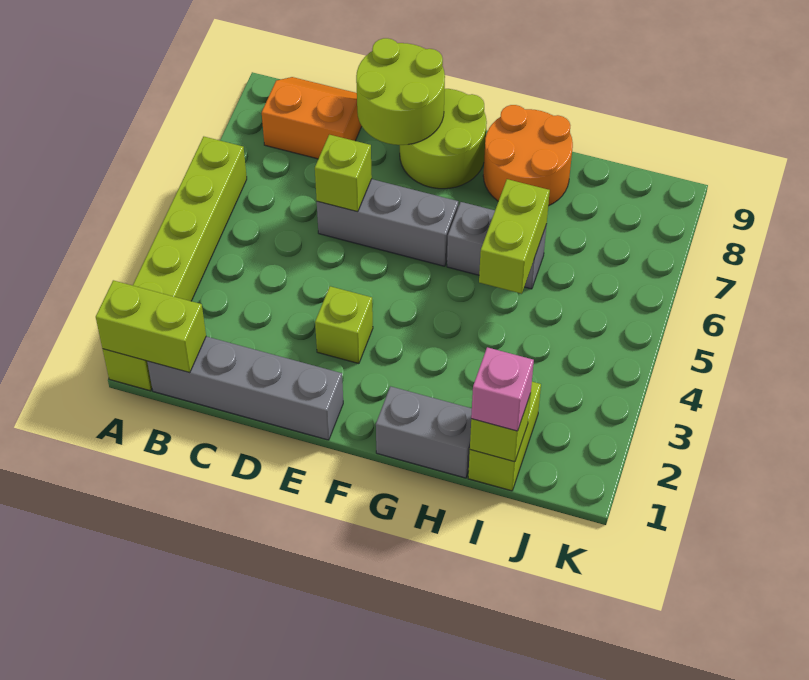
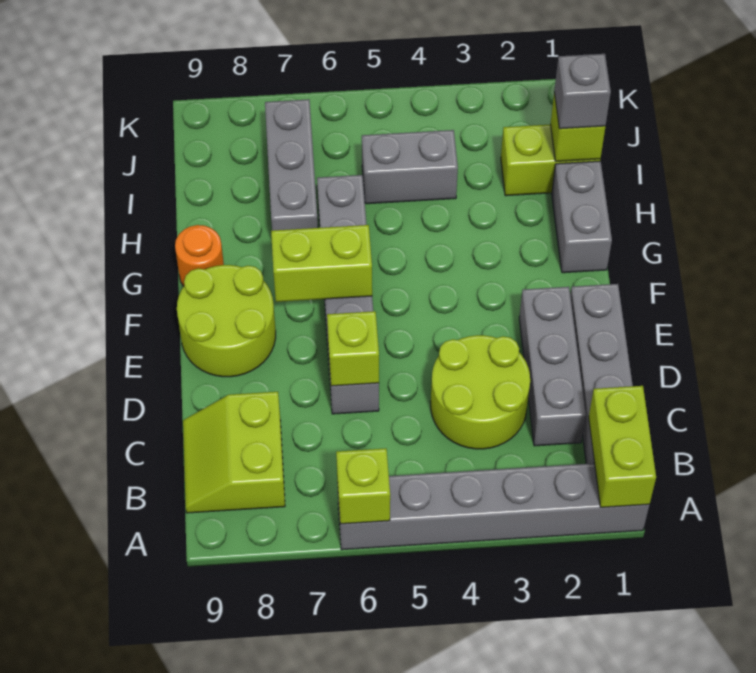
lime brick A1:A6 level 1 -> grey brick A1:A6 level 1
orange slope B8:C9 level 1 top 8 -> lime slope B8:C9 level 1 top 8
none -> grey brick C2:E2 level 1
lime round brick D8:E9 level 2 -> lime round brick C3:D4 level 1
lime brick E3 level 1 -> lime brick A6 level 2
orange round brick G8:H9 level 1 -> orange round brick G9 level 1
lime brick H5:H6 level 2 -> lime brick F6:F7 level 2
none -> grey brick H7:J7 level 1
pink brick I1 level 3 -> grey brick I1 level 3
none -> grey brick I4:I5 level 1

